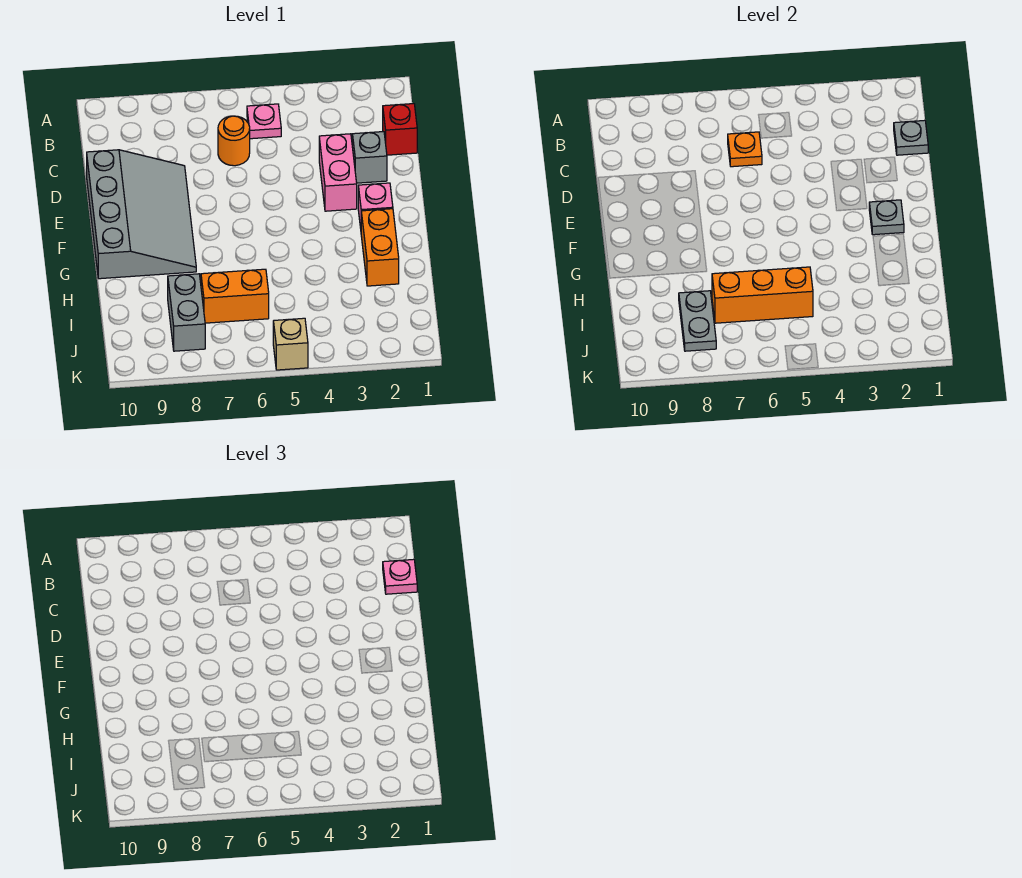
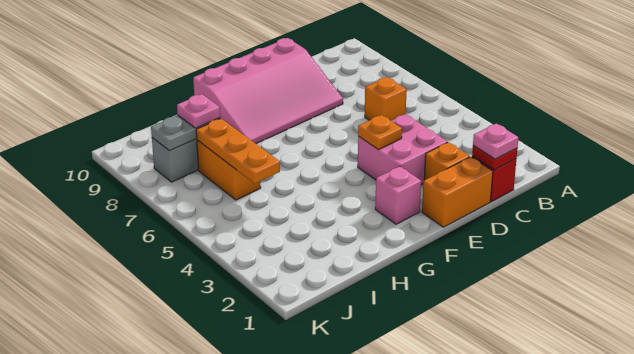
pink plate B5 level 1 -> pink plate I8 level 3
grey plate C1 level 2 -> red plate C1 level 2
orange round brick C6 level 1 -> orange brick C6 level 1
orange plate C6 level 2 -> orange plate E4 level 2
grey brick D2 level 1 -> orange brick D2 level 1
pink brick D3:E3 level 1 -> pink brick D3:E4 level 1
grey slope D8:G10 level 1 top 10 -> pink slope D8:G10 level 1 top 10
grey plate F2 level 2 -> none
orange brick G2:H2 level 1 -> orange brick D1:E1 level 1
orange brick I5:I7 level 2 -> orange plate I5:I7 level 2
tan brick K5 level 1 -> none

